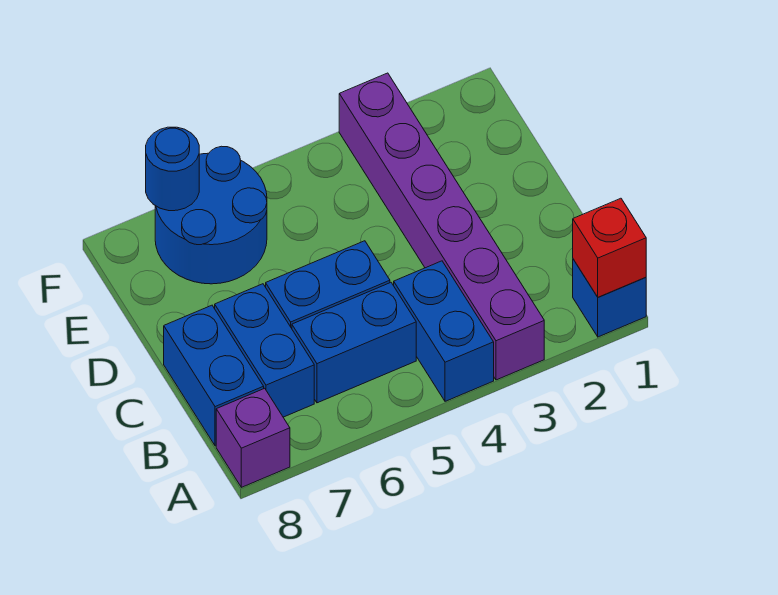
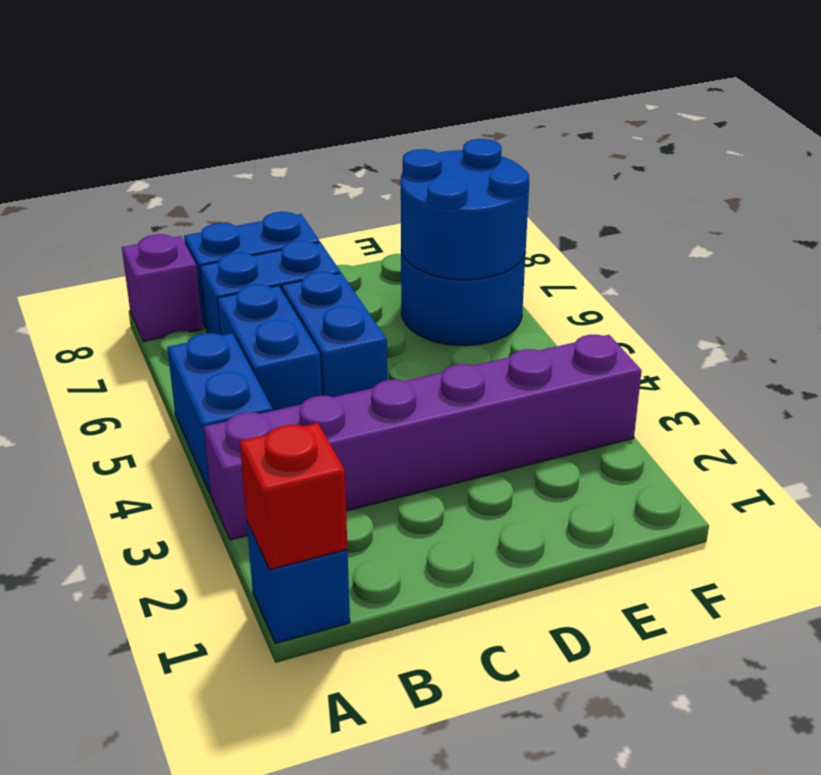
blue brick A4:B4 level 1 -> blue brick A4:A5 level 1
blue round brick F7 level 2 -> blue round brick E6:F7 level 2

